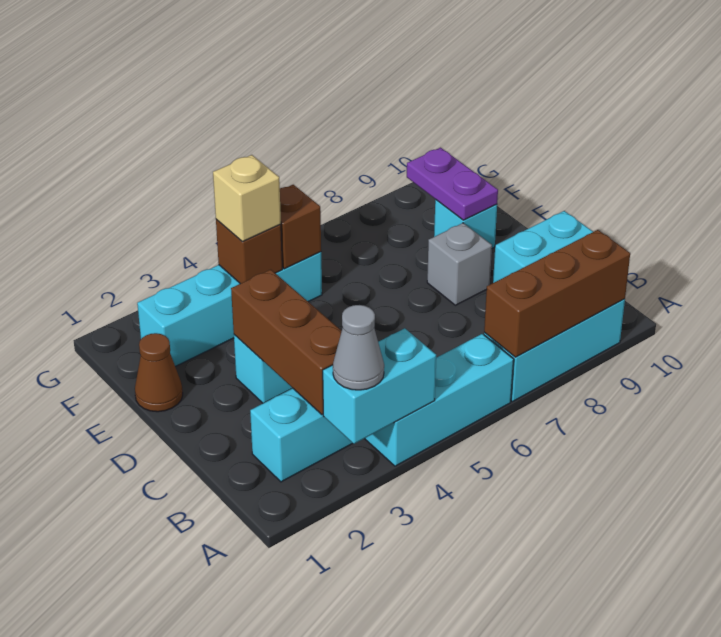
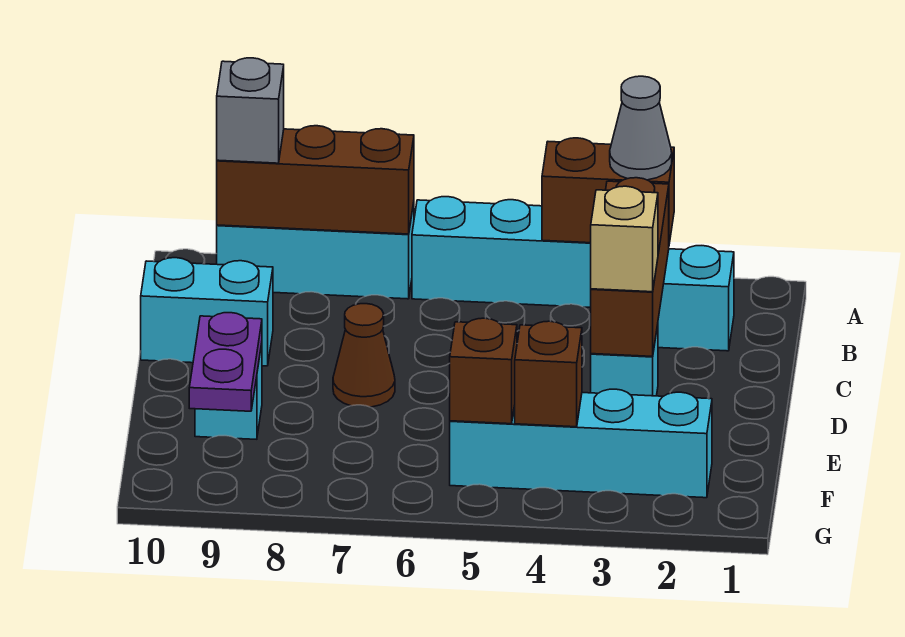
cyan brick A3:A4 level 2 -> brown brick A3:A4 level 2
grey brick D8 level 1 -> grey brick A9 level 3
brown cone E1 level 1 -> brown cone D7 level 1
tan brick F4 level 3 -> tan brick D3 level 3

